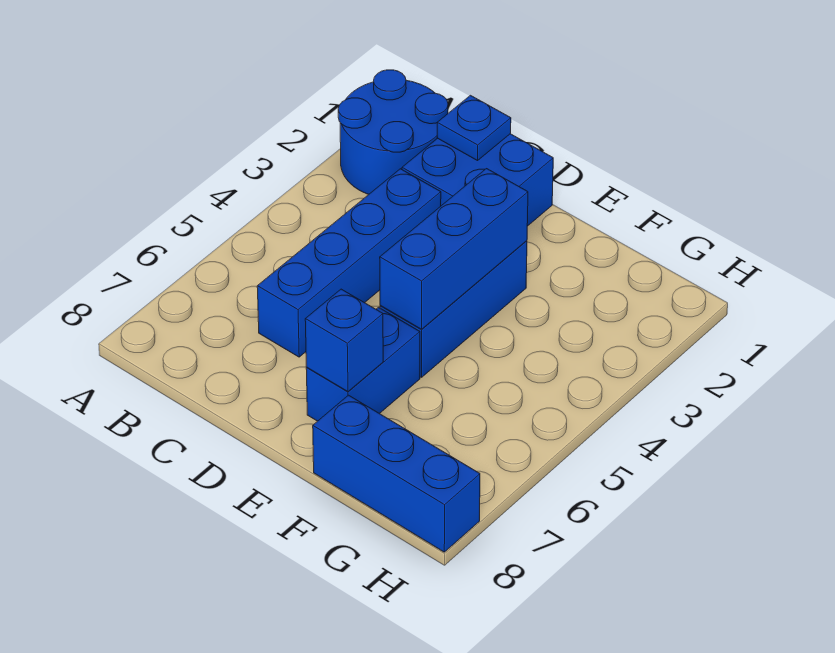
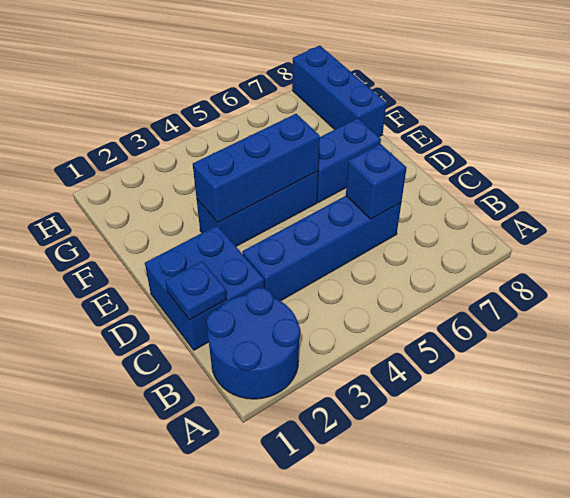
blue brick E7 level 2 -> blue brick C6 level 2

